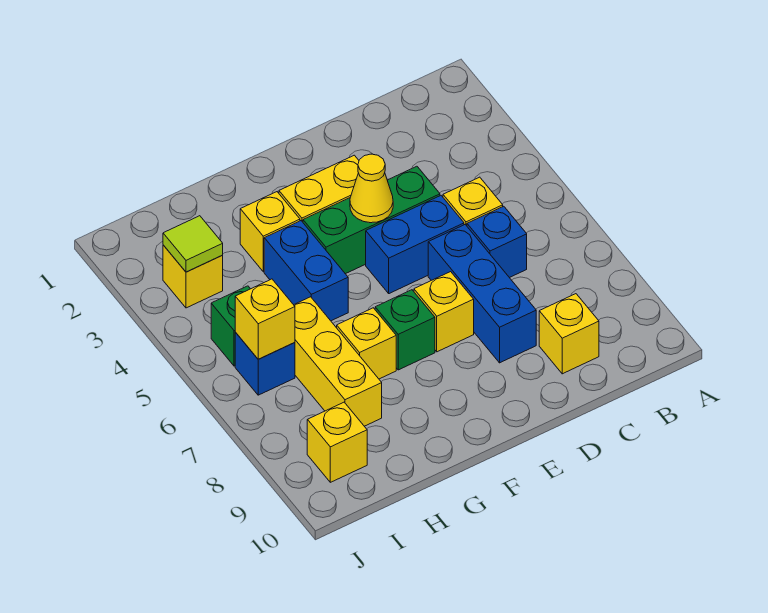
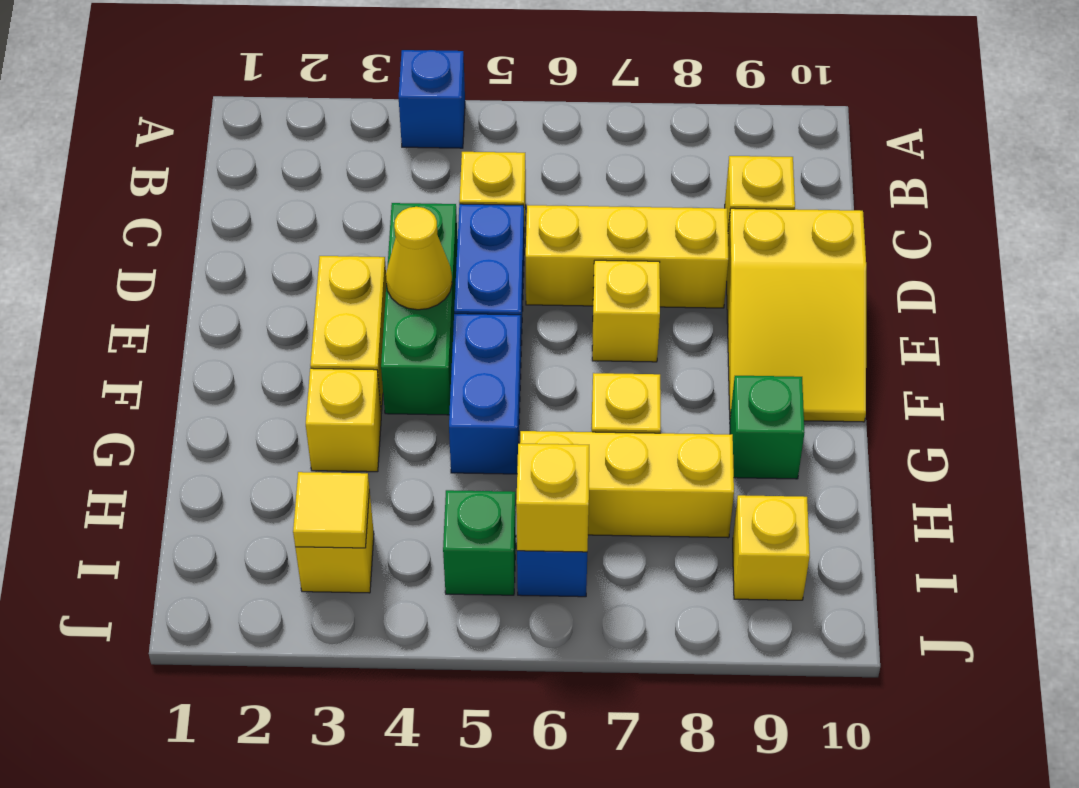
blue brick C6 level 1 -> blue brick A4 level 1
blue brick D6:D8 level 1 -> yellow brick D6:D8 level 1
none -> yellow slope D9:F10 level 1 top D
green brick F7 level 1 -> green brick G9 level 1
blue brick G4:G5 level 1 -> blue brick F5:G5 level 1
lime tile I3 level 2 -> yellow tile I3 level 2

